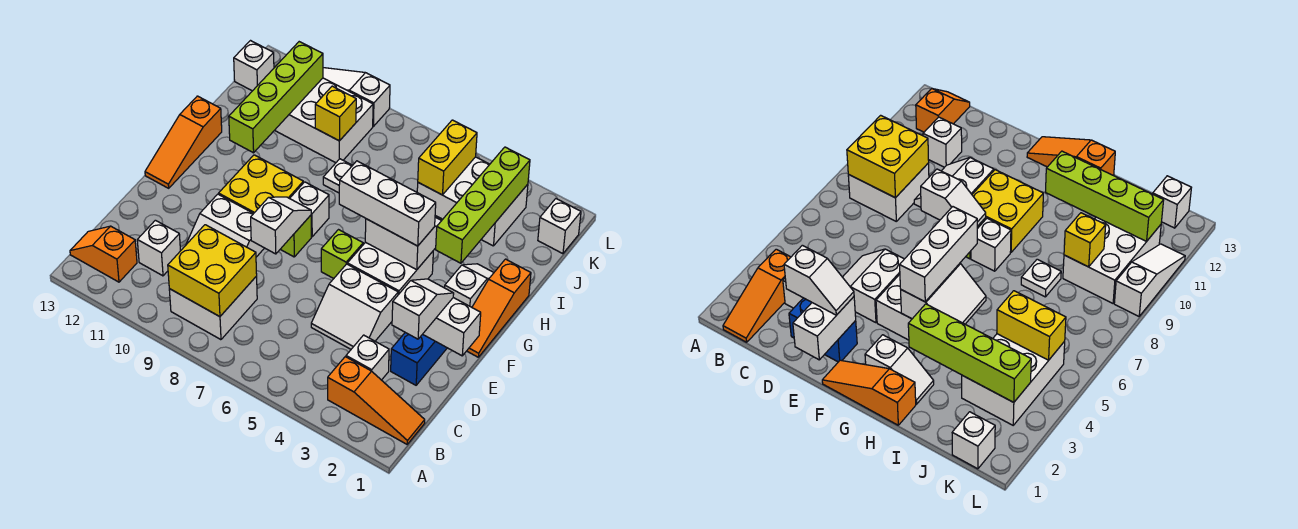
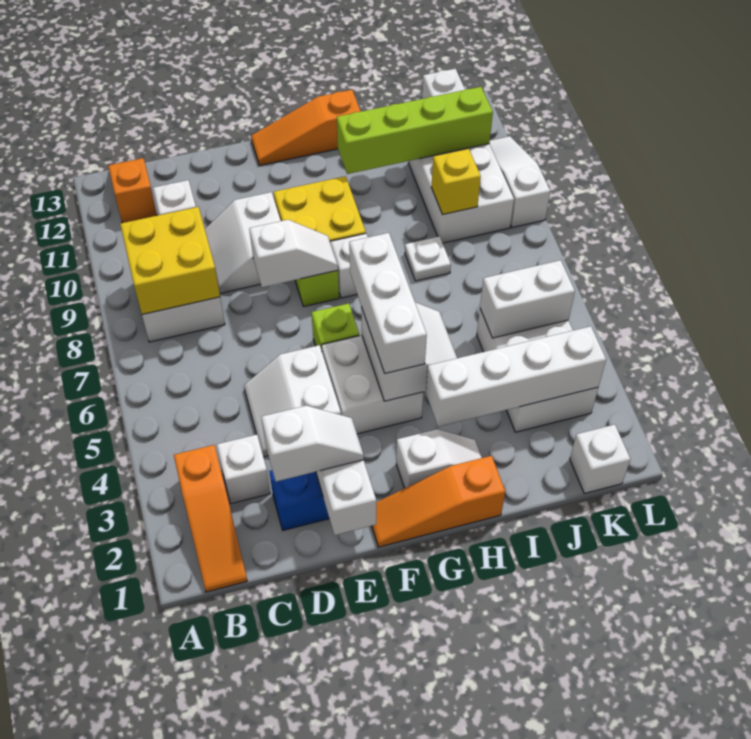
lime brick H3:K3 level 2 -> white brick H3:K3 level 2
yellow brick J5:K5 level 2 -> white brick J5:K5 level 2

